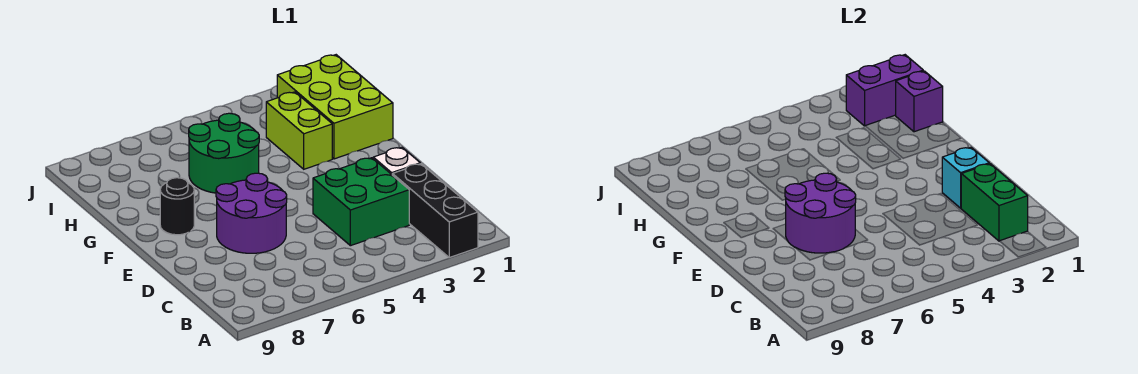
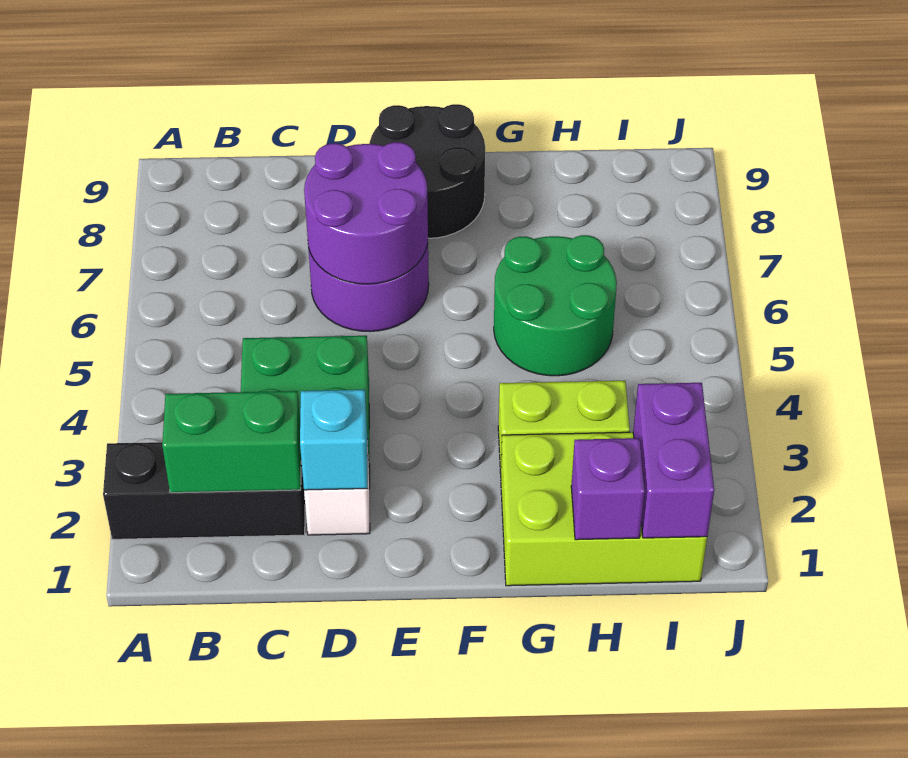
black round brick F8 level 1 -> black round brick E8:F9 level 1

